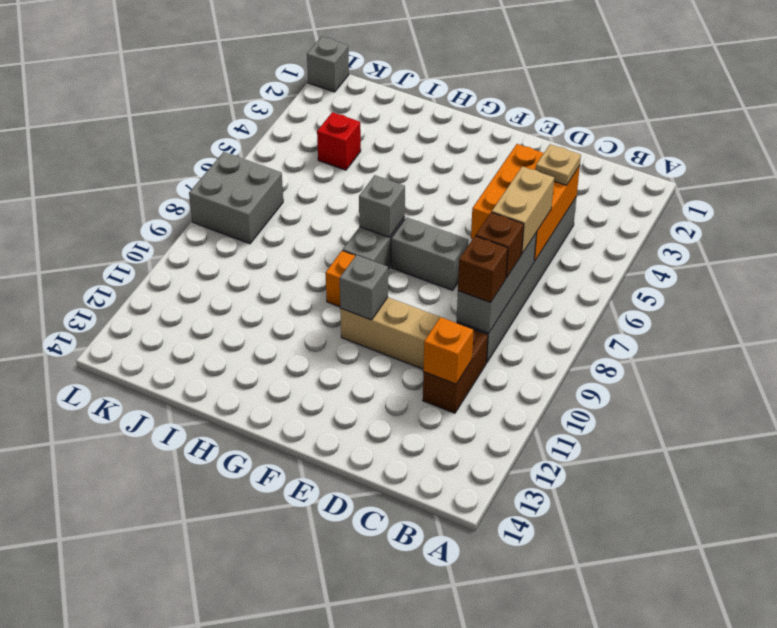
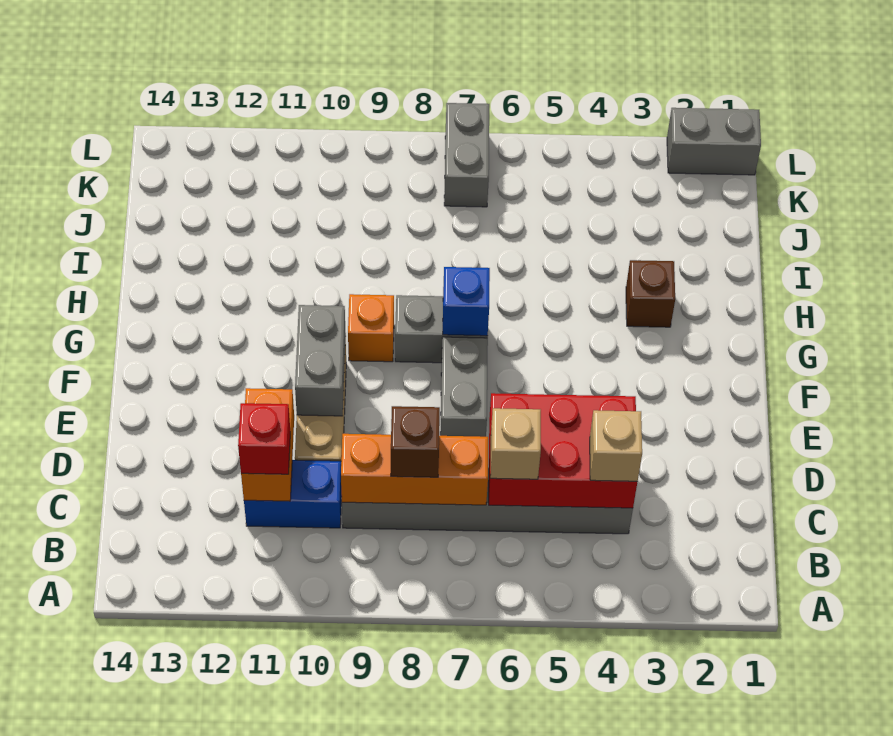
orange brick C4:D6 level 2 -> red brick C4:D6 level 2
tan plate C4 level 3 -> tan brick C4 level 3
tan brick C6:C7 level 3 -> tan brick C6 level 3
grey brick C7:C9 level 2 -> orange brick C7:C9 level 2
brown brick C9 level 3 -> brown brick H3 level 1
brown brick C10:C11 level 1 -> blue brick C10:C11 level 1
orange brick C11 level 2 -> orange brick C11:D11 level 2
grey brick F10 level 2 -> grey brick E10:F10 level 2
grey brick G7 level 2 -> blue brick G7 level 2
red brick J4 level 1 -> red brick C11 level 3
grey brick K7:L8 level 1 -> grey brick K7:L7 level 1
grey brick L1 level 1 -> grey brick L1:L2 level 1

